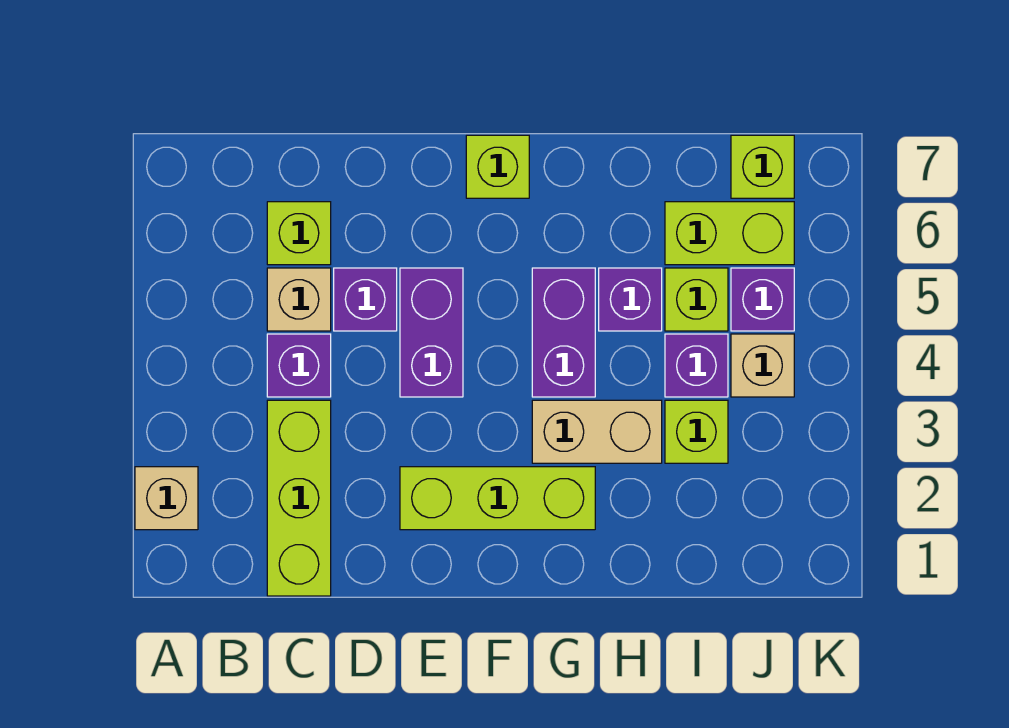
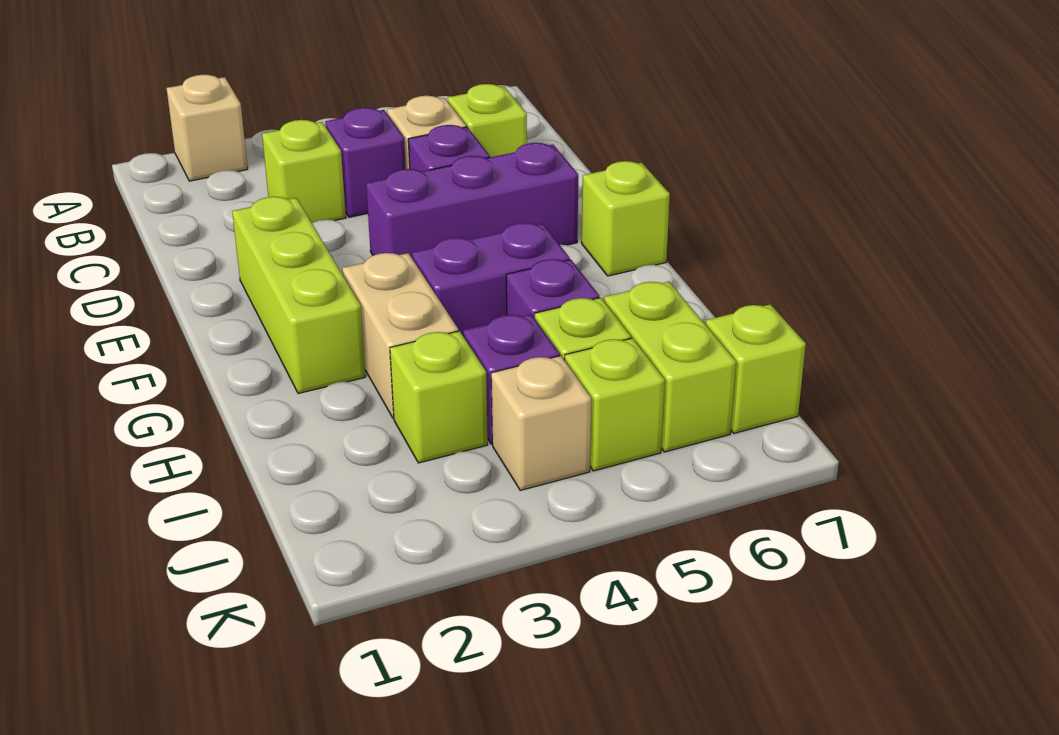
lime brick C1:C3 level 1 -> lime brick C3 level 1
purple brick E4:E5 level 1 -> purple brick E4:E6 level 1
purple brick J5 level 1 -> lime brick J5 level 1

